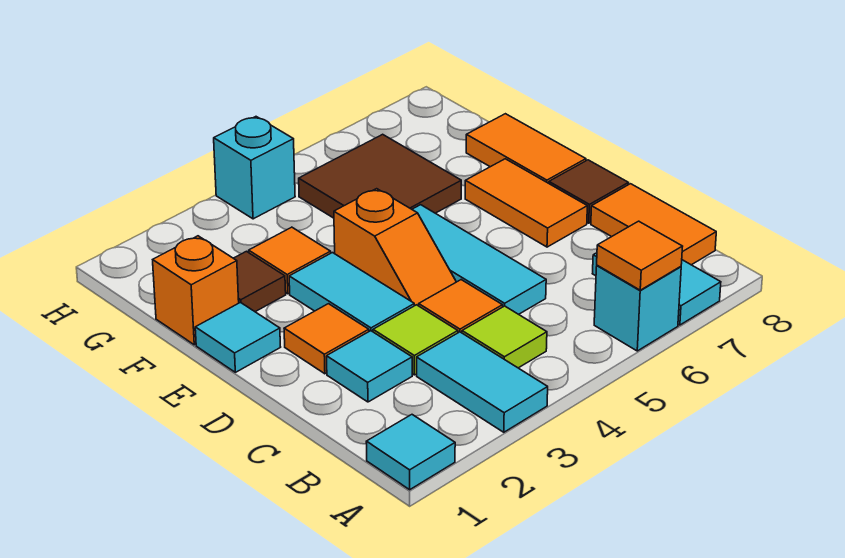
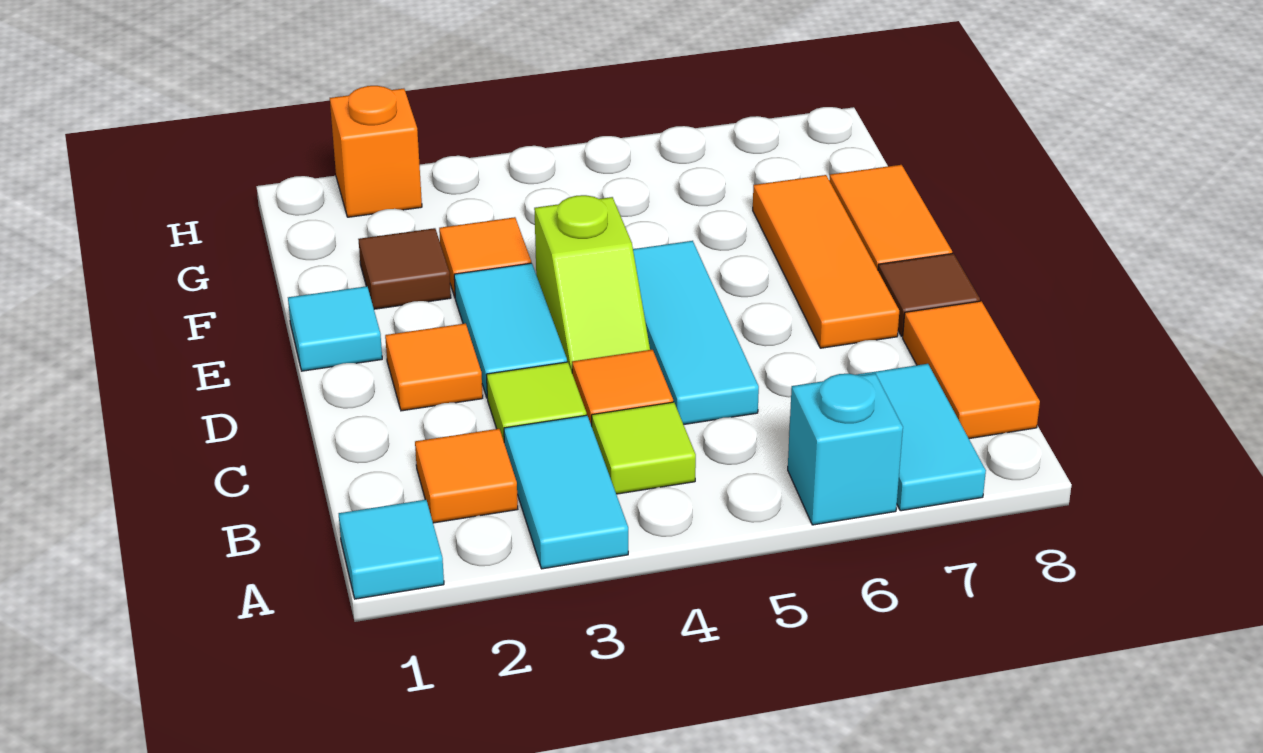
orange tile A6 level 2 -> orange tile B2 level 1
cyan tile C2 level 1 -> none
orange slope D4:E4 level 1 top E -> lime slope D4:E4 level 1 top E
orange tile D7:E7 level 1 -> orange tile D7:F7 level 1
orange brick F1 level 1 -> orange brick H2 level 1
brown tile F5:G6 level 1 -> none
cyan brick H4 level 1 -> none

